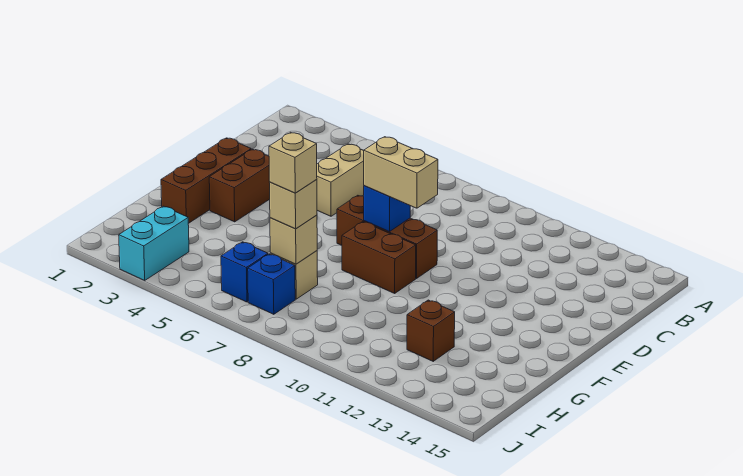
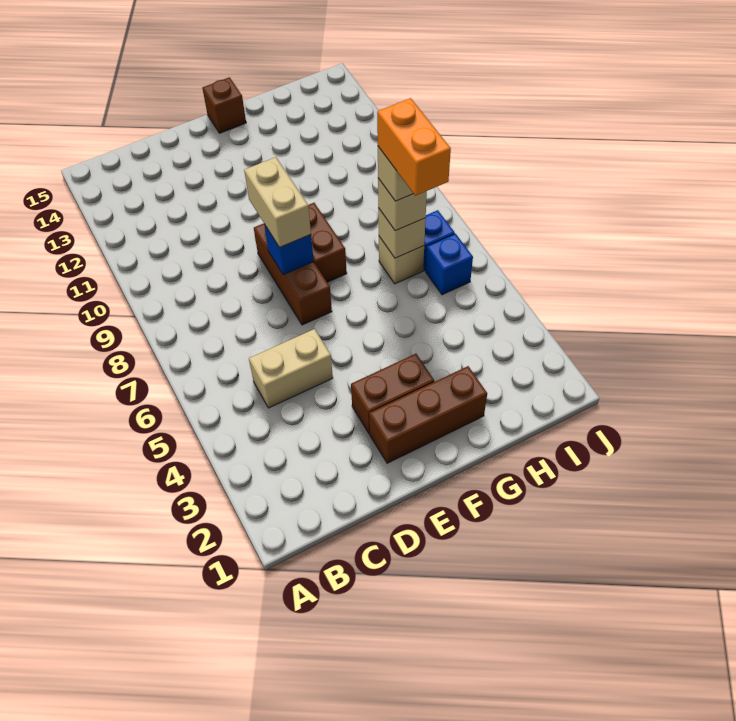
none -> orange brick H6:H7 level 5
brown brick H12 level 1 -> brown brick F15 level 1
cyan brick I3:J3 level 1 -> none

